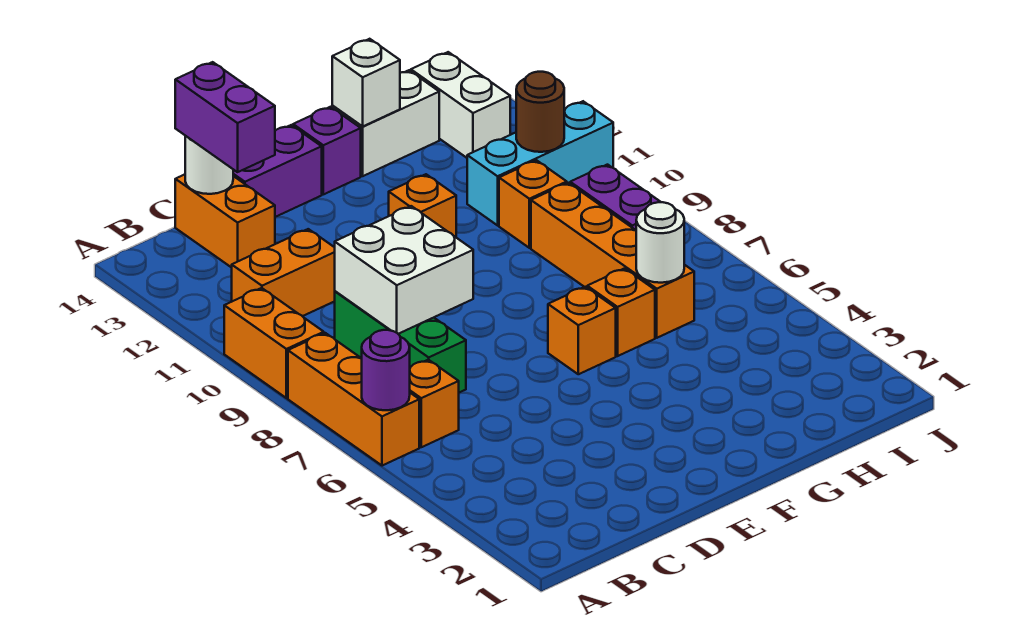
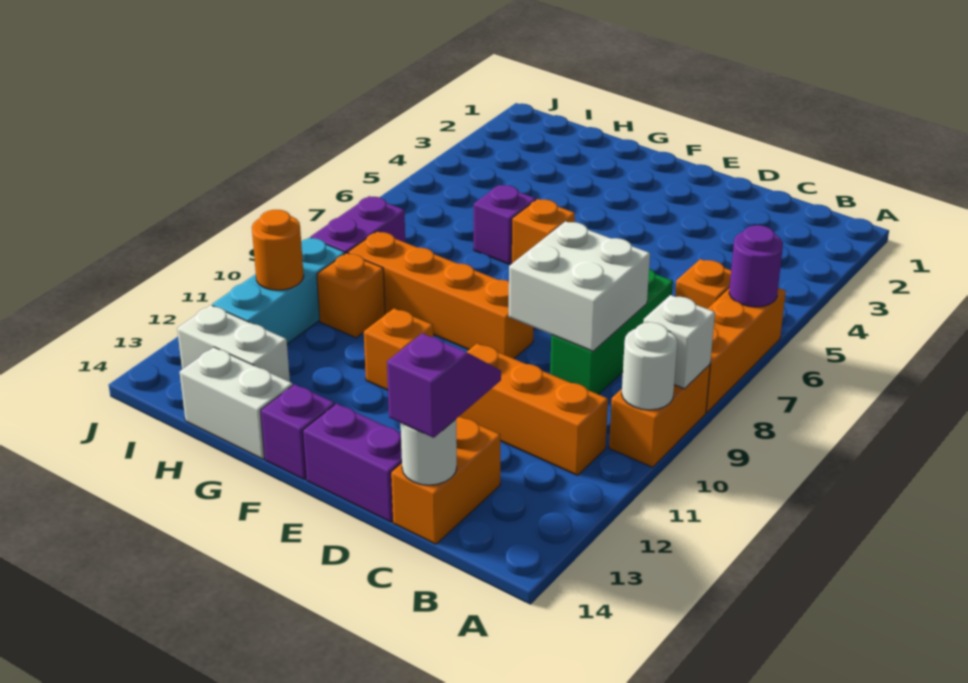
orange brick B11:C11 level 1 -> orange brick B11:D11 level 1
purple brick C13:C14 level 3 -> purple slope C13:C14 level 3 top 14
orange brick G6 level 1 -> purple brick G6 level 1
white brick G14 level 2 -> white brick A9 level 2
orange brick H6:H9 level 1 -> orange brick E9:H9 level 1
white round brick H6 level 2 -> white round brick A10 level 2
cyan brick H11:J11 level 1 -> cyan brick I10:I12 level 1
brown round brick I11 level 2 -> orange round brick I11 level 2
white brick I13:I14 level 1 -> white brick H13:I13 level 1

